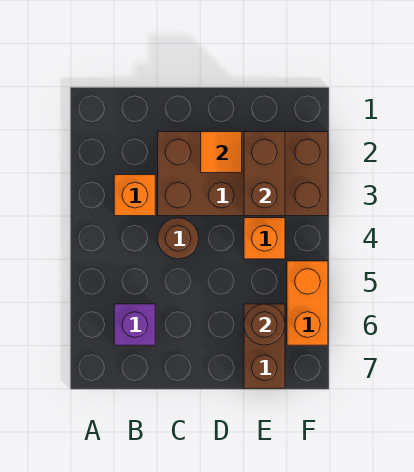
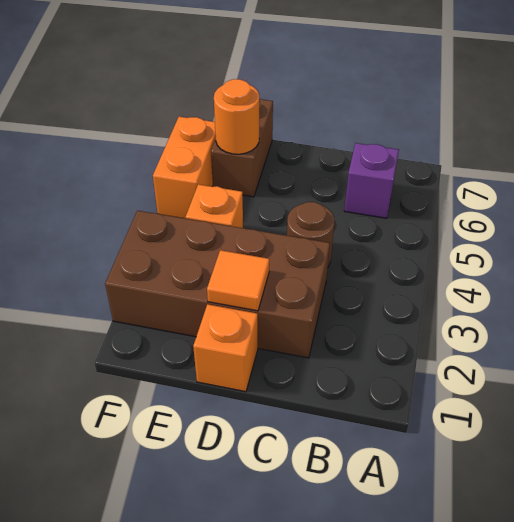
orange brick B3 level 1 -> orange brick D1 level 1
brown brick E2:E3 level 2 -> none
brown round brick E6 level 2 -> orange round brick E6 level 2

